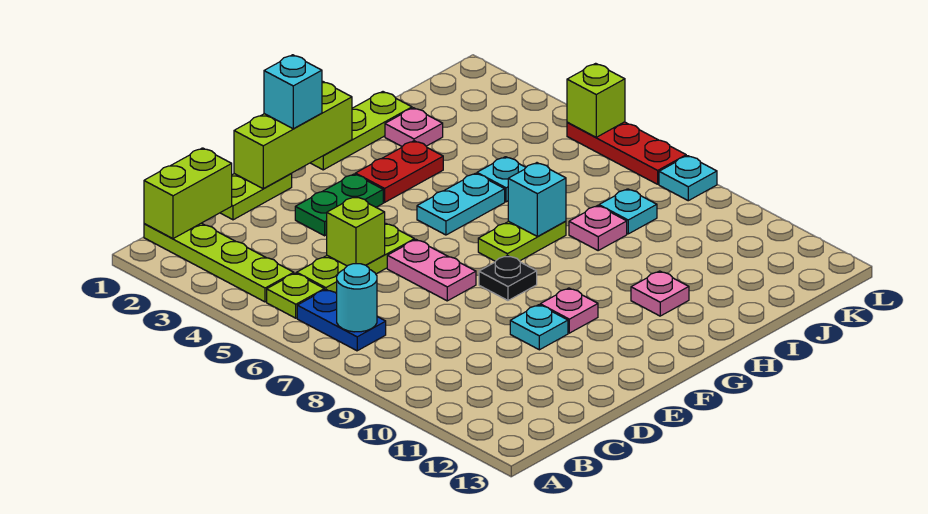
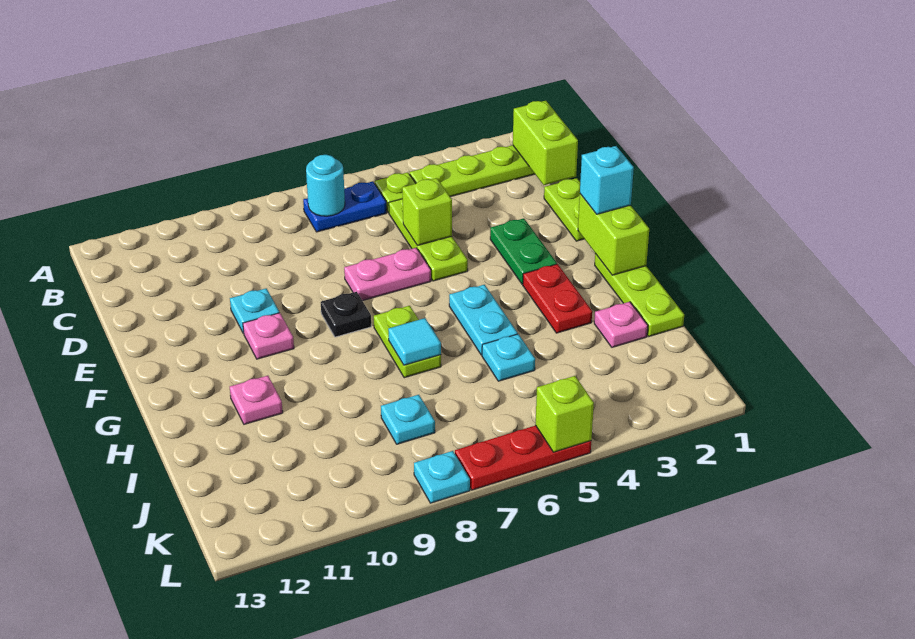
lime brick E1:G1 level 2 -> lime brick F1:G1 level 2
cyan brick H7 level 2 -> cyan tile H7 level 2
pink plate I8 level 1 -> none

